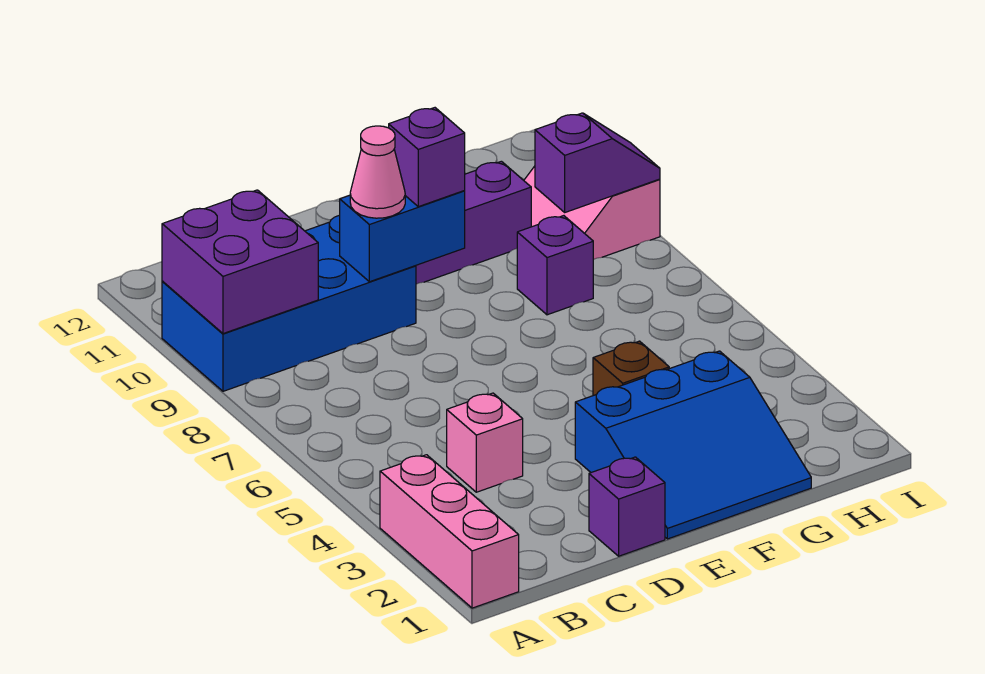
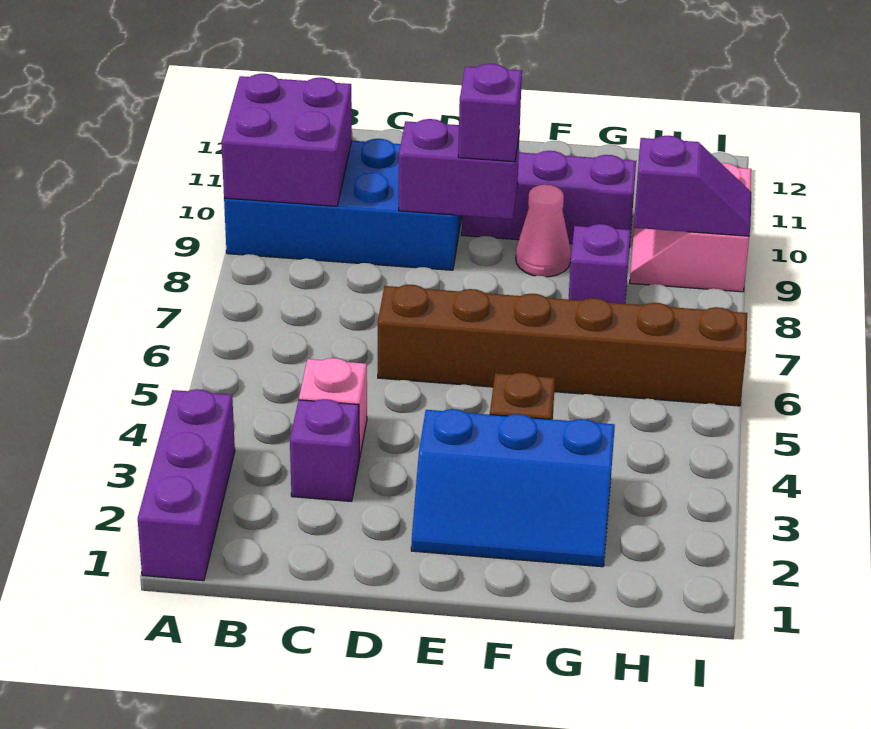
pink brick A1:A3 level 1 -> purple brick A1:A3 level 1
purple brick D1 level 1 -> purple brick C3 level 1
none -> brown brick D6:I6 level 1
blue brick D9:E9 level 2 -> purple brick D9:E9 level 2
pink cone D9 level 3 -> pink cone F9 level 1
blue slope E1:G3 level 1 top 3 -> blue slope E2:G3 level 1 top 3

